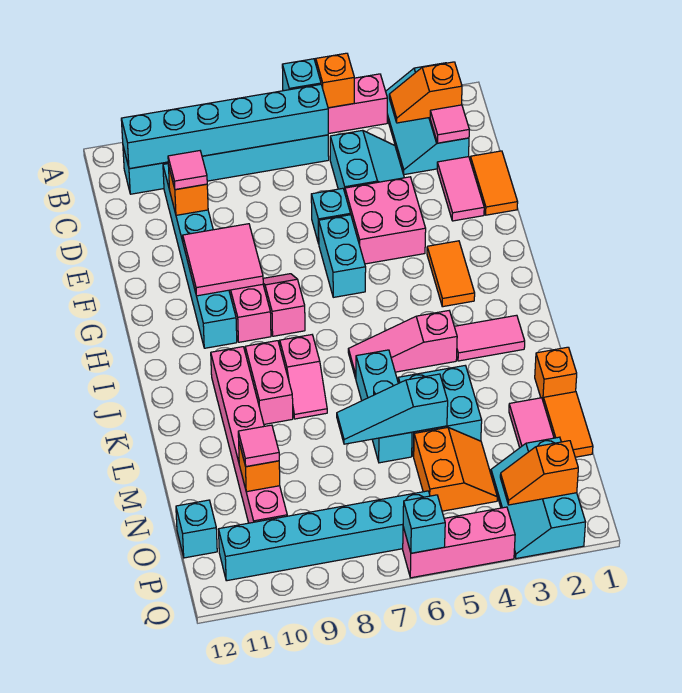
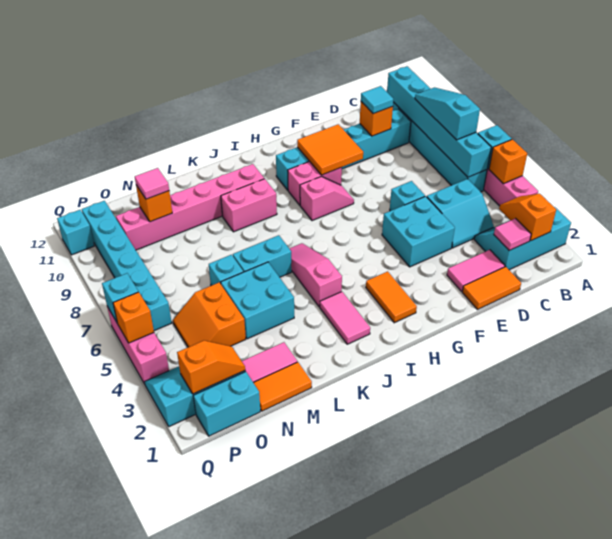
pink tile D10 level 3 -> cyan tile D10 level 3
pink brick E4:F5 level 1 -> cyan brick E4:F5 level 1
cyan brick F6:G6 level 1 -> cyan brick O1:P1 level 1
pink tile F9:G10 level 2 -> orange tile F9:G10 level 2
orange tile G3:H3 level 1 -> orange tile H2:H3 level 1
pink slope J8:K8 level 1 top J -> none
orange brick L1 level 1 -> orange brick Q5 level 2
cyan slope M5:M7 level 2 top 5 -> cyan slope B7:B9 level 3 top 7
orange slope N4:O5 level 1 top 5 -> orange slope N4:O5 level 1 top N
cyan brick O12 level 1 -> cyan brick Q11 level 1
orange slope P2:P3 level 2 top 2 -> orange slope O2:P2 level 2 top P

